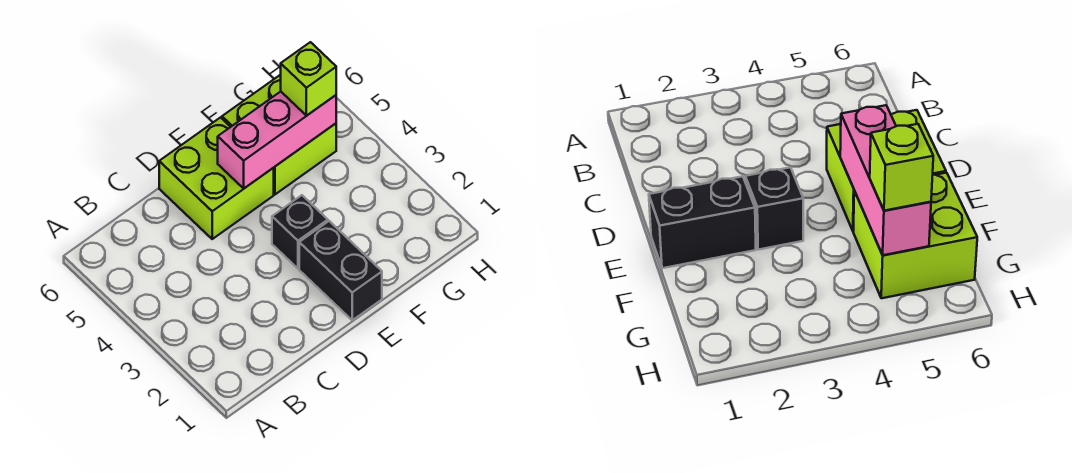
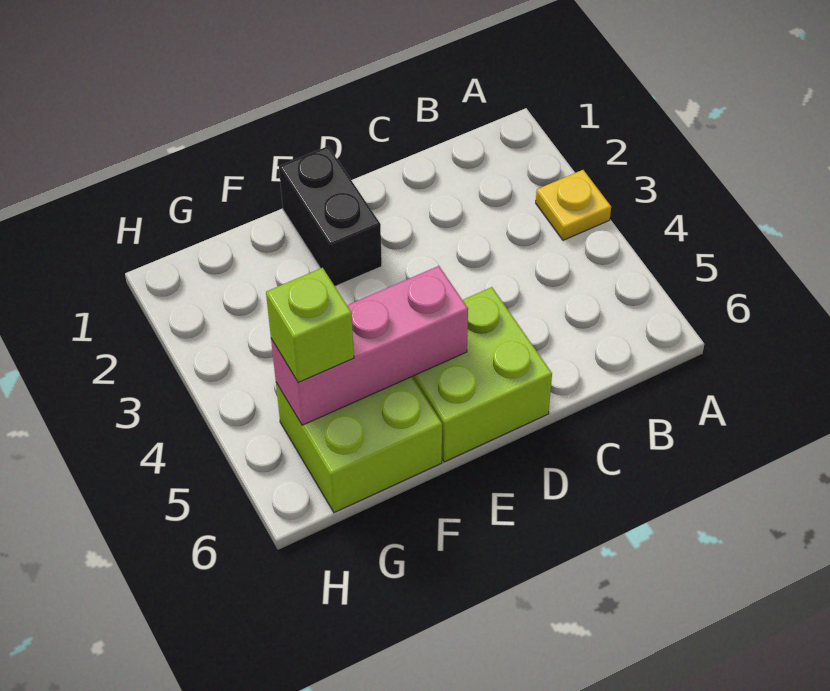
none -> yellow plate A3 level 1
black brick E3 level 1 -> none

